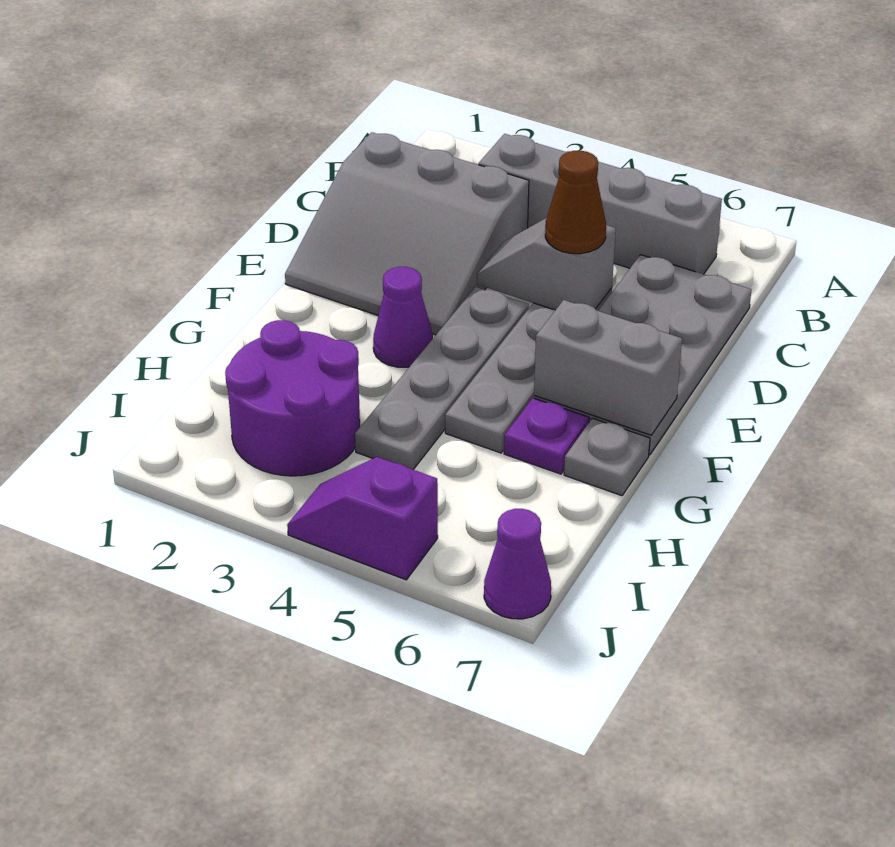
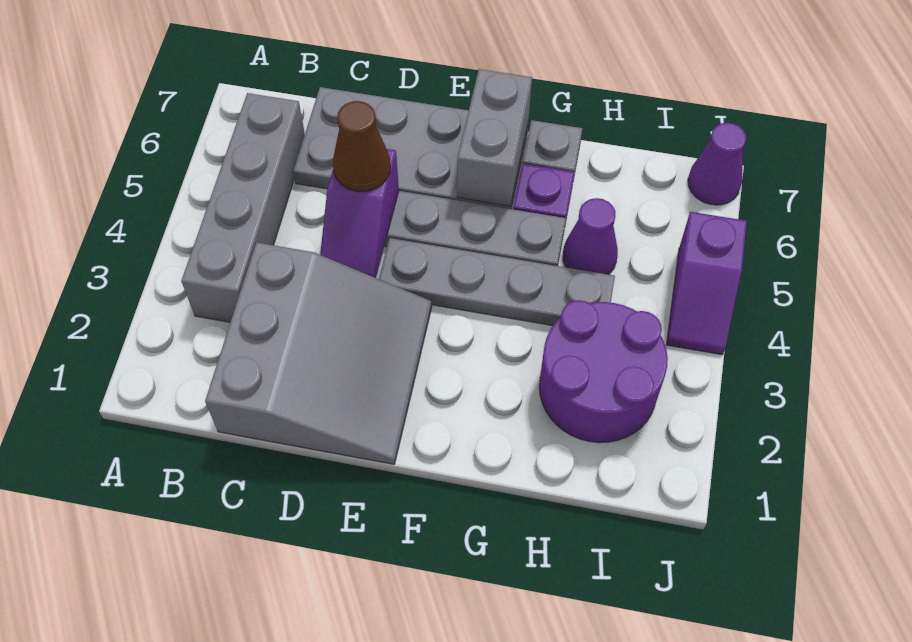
grey slope D4:D5 level 2 top 5 -> purple slope D4:D5 level 2 top 5
purple cone F3 level 1 -> purple cone H5 level 1

